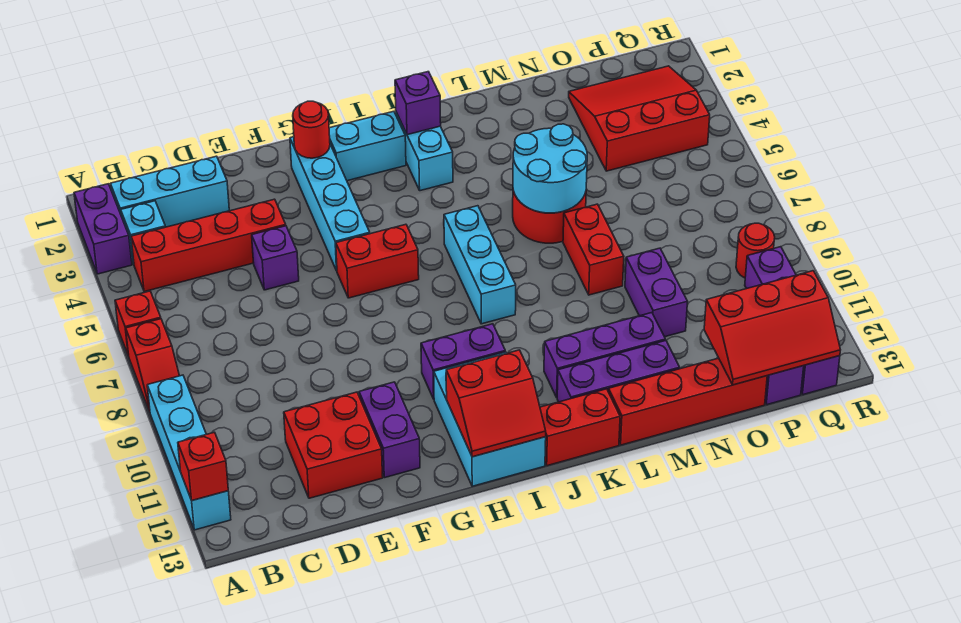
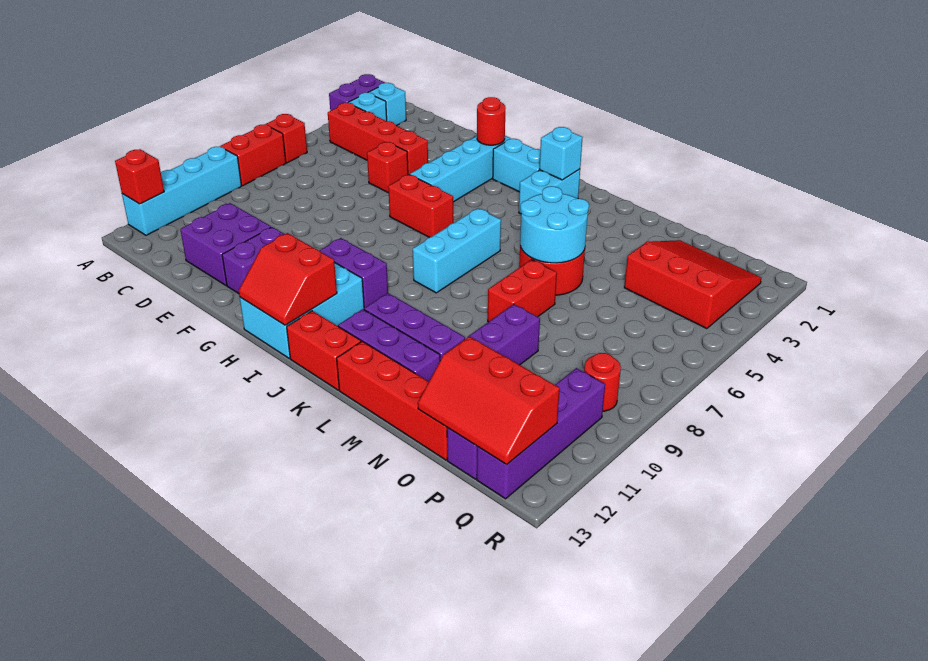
red slope A7:A8 level 1 top 7 -> red brick A7:A8 level 1
cyan brick B2:D2 level 1 -> cyan brick B2 level 1
red brick D11:E12 level 1 -> purple brick D11:E12 level 1
purple brick E5 level 1 -> red brick E5 level 1
purple brick J2 level 2 -> cyan brick J2 level 2

